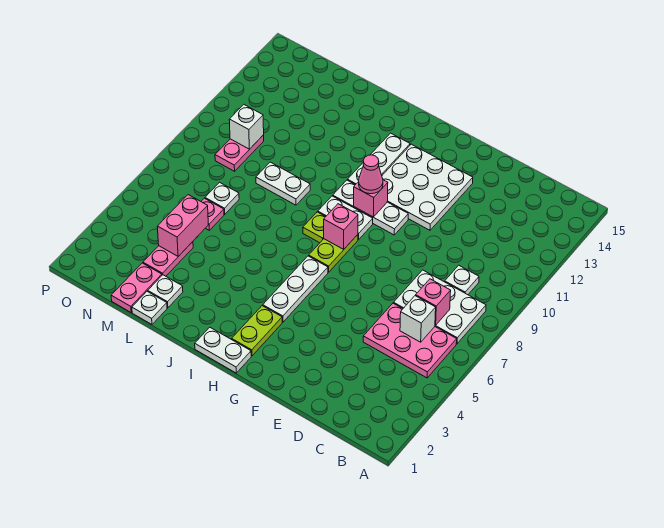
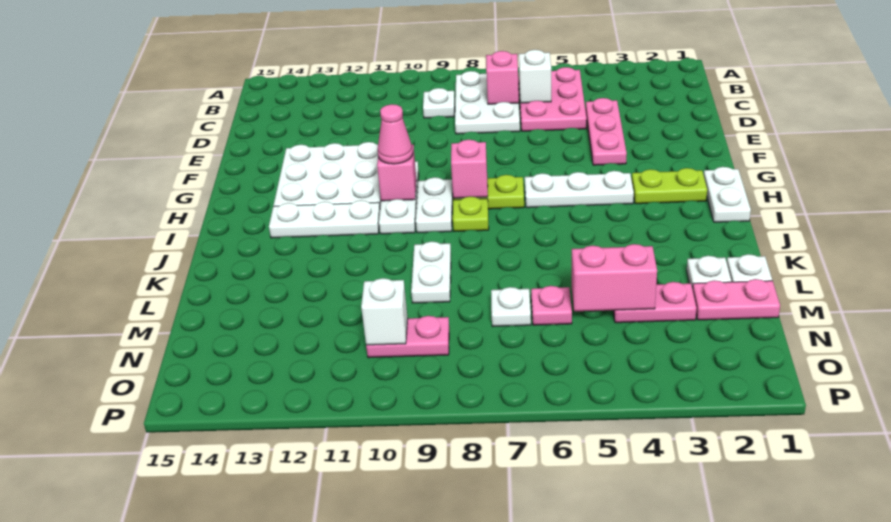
none -> pink plate D4:F4 level 1

